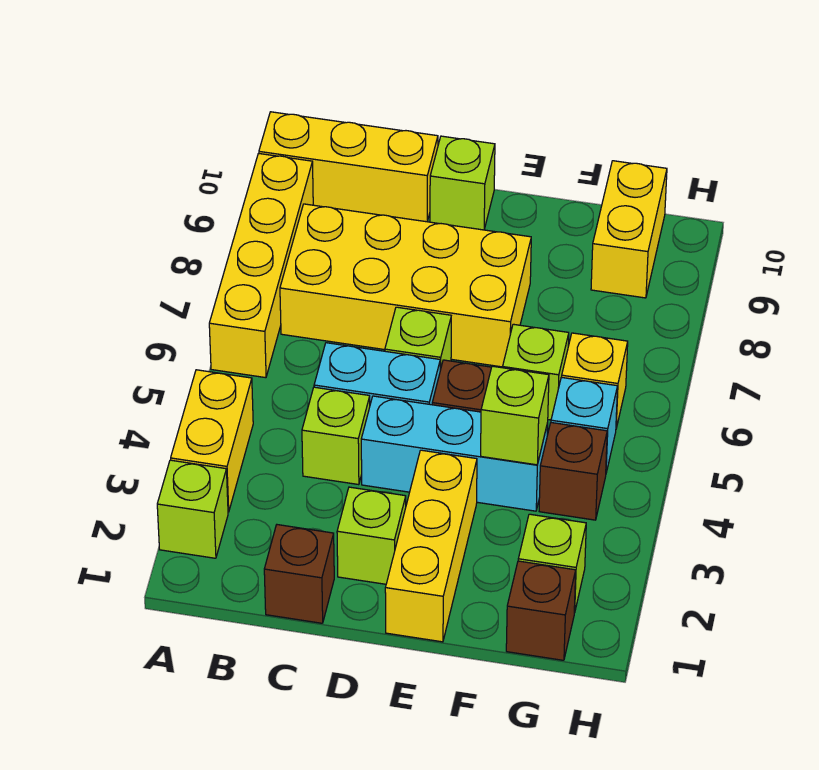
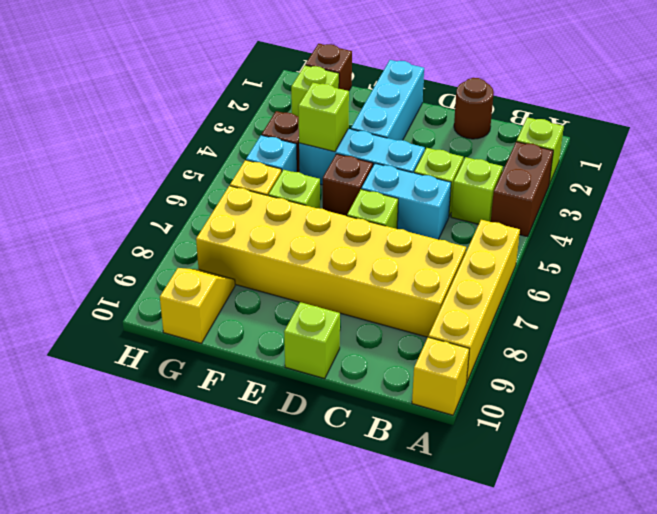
yellow brick A3:A4 level 1 -> brown brick A3:A4 level 1
yellow brick A10:C10 level 1 -> yellow brick A10 level 1
yellow brick B7:E8 level 1 -> yellow brick B7:G8 level 1
brown brick C1 level 1 -> brown round brick C1 level 1
lime brick D2 level 1 -> lime brick B4 level 1
yellow brick E1:E3 level 1 -> cyan brick E1:E3 level 1
yellow brick G9:G10 level 1 -> yellow slope G9:G10 level 1 top 10

